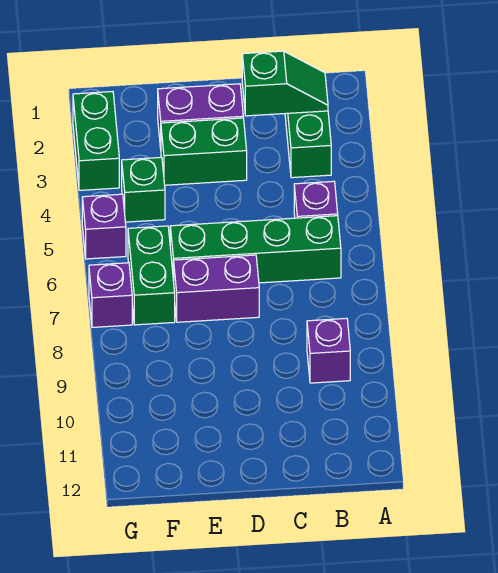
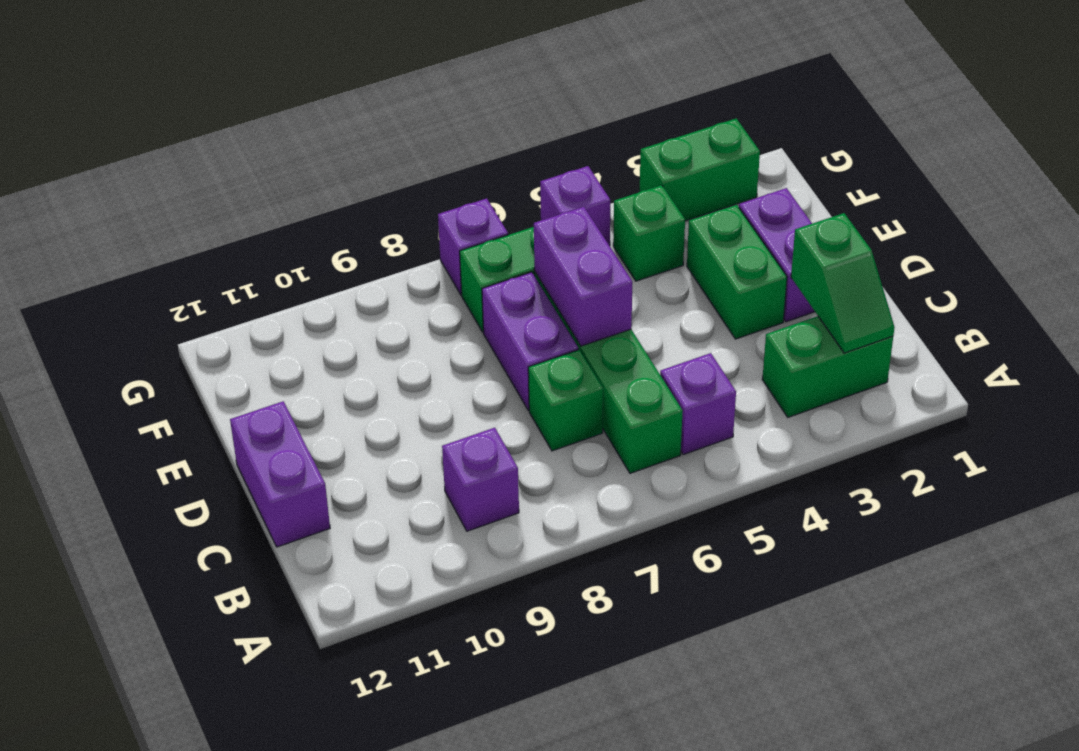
none -> green brick C7 level 1
none -> purple brick C12:D12 level 1
none -> purple brick D6:E6 level 2

